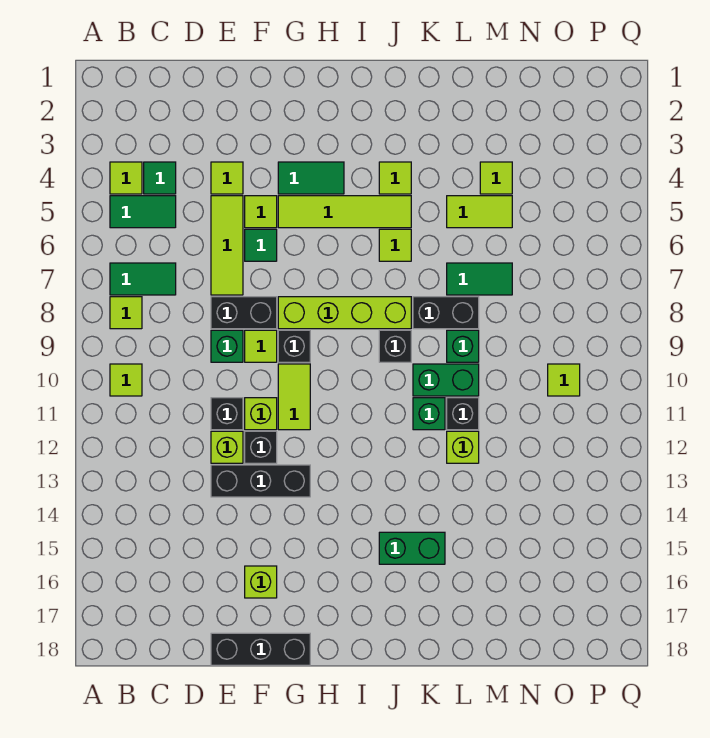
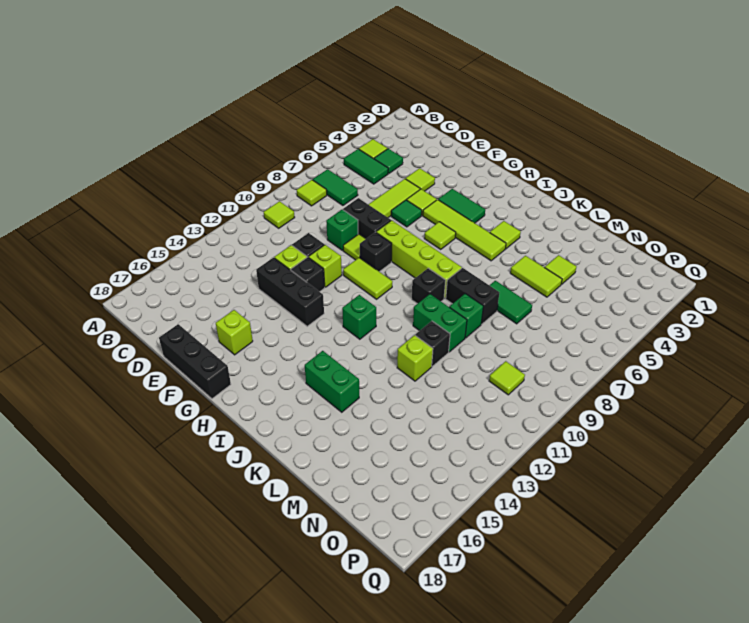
lime tile G10:G11 level 1 -> lime tile G10:H10 level 1
lime tile J6 level 1 -> lime tile H6 level 1
green brick K11 level 1 -> green brick I12 level 1

